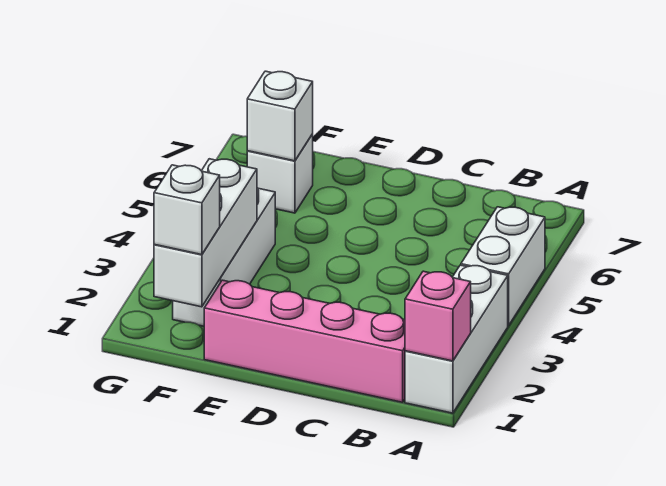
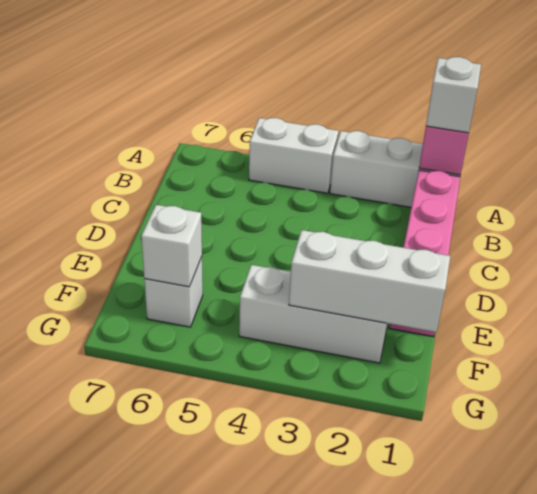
white brick F1 level 3 -> white brick A1 level 3

